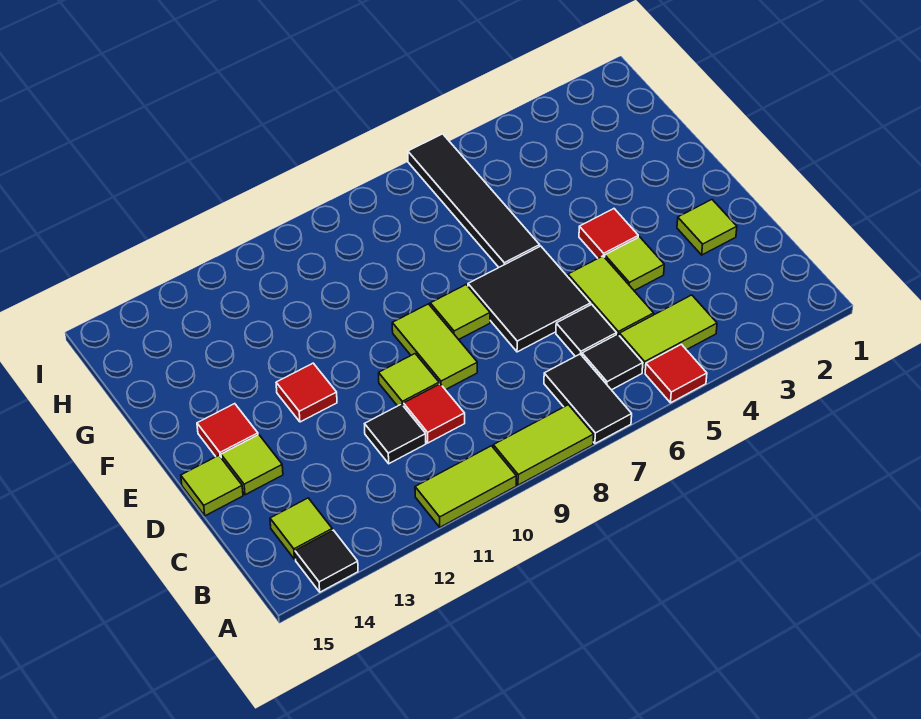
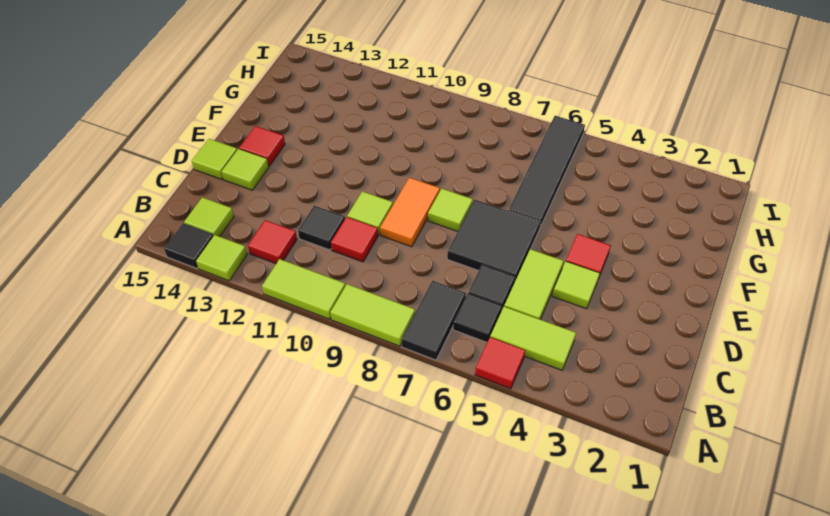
lime tile D2 level 1 -> lime tile A13 level 1
lime tile D9:E9 level 1 -> orange tile D9:E9 level 1
red tile E12 level 1 -> red tile B12 level 1

